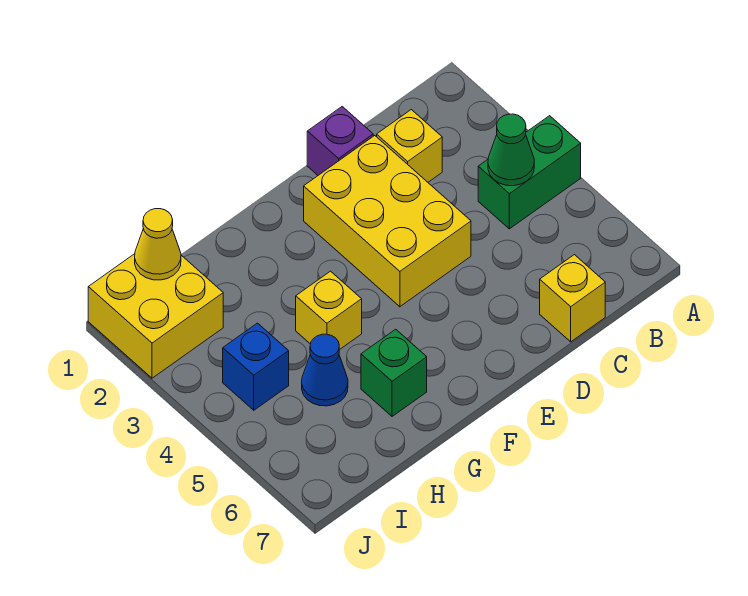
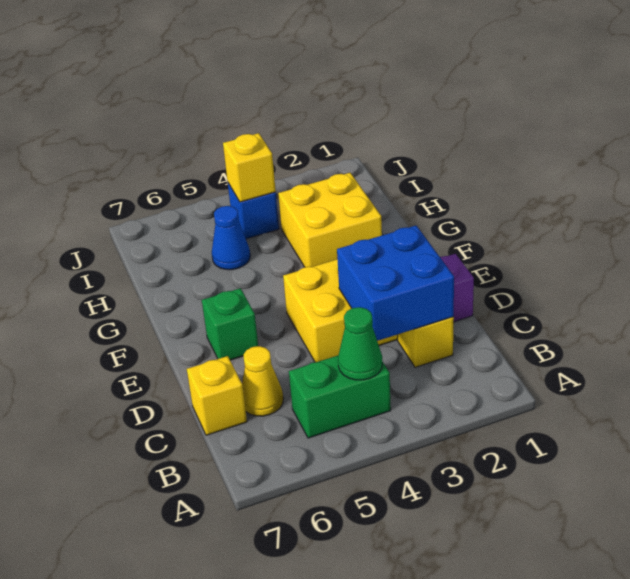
green brick A4:B4 level 1 -> green brick B4:B5 level 1
none -> blue brick C2:D3 level 2
yellow brick G4 level 1 -> yellow brick I4 level 2
green brick G6 level 1 -> green brick E6 level 1
yellow brick I1:J2 level 1 -> yellow brick G2:H3 level 1
yellow cone I1 level 2 -> yellow cone C6 level 1

